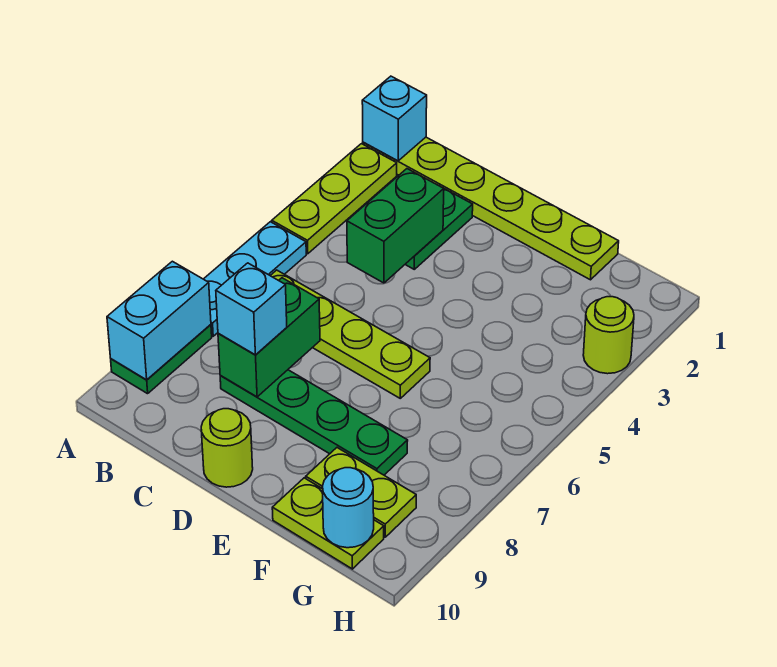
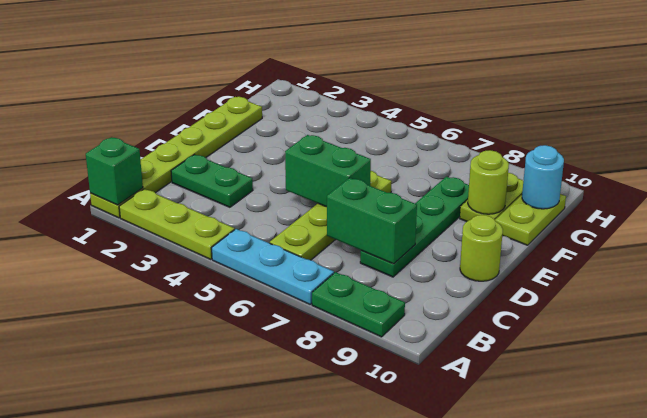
cyan brick A1 level 2 -> green brick A1 level 2
cyan brick A8:A9 level 2 -> none
green brick C3:C4 level 2 -> green brick D5:D6 level 2
cyan brick C8 level 3 -> none
lime round brick H3 level 1 -> lime round brick F9 level 2

